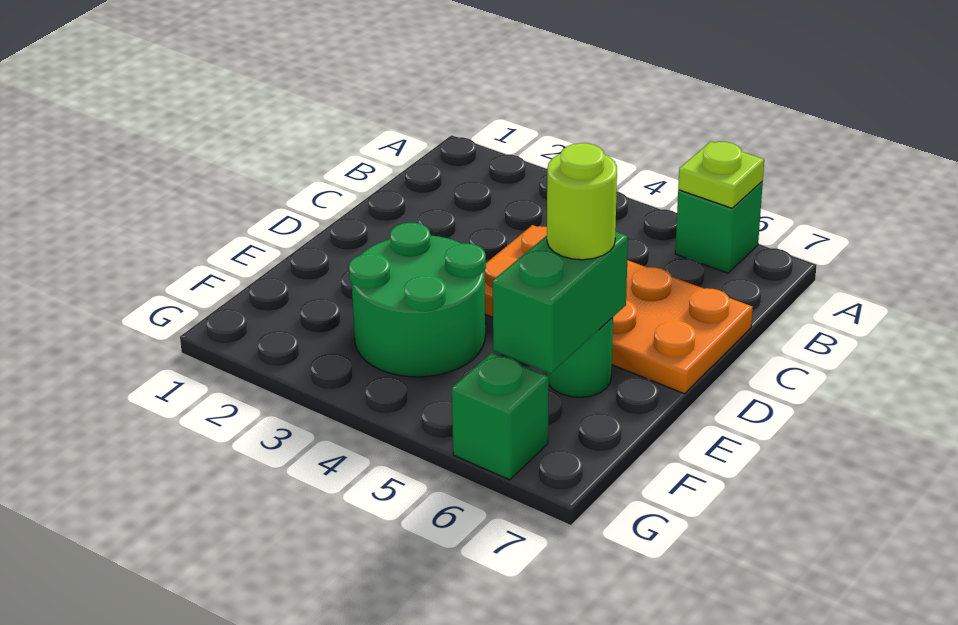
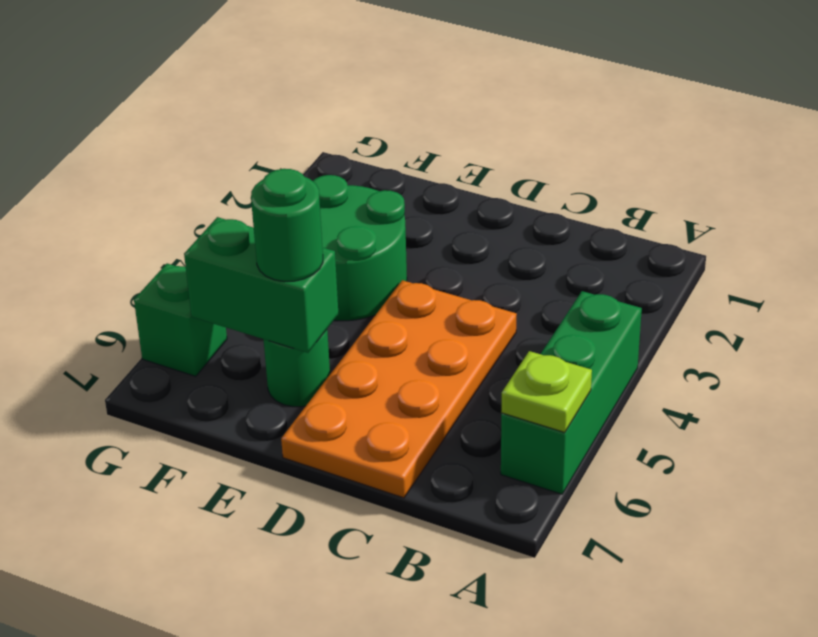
green brick A6 level 1 -> green brick A4:A6 level 1
lime round brick E6 level 3 -> green round brick E6 level 3

